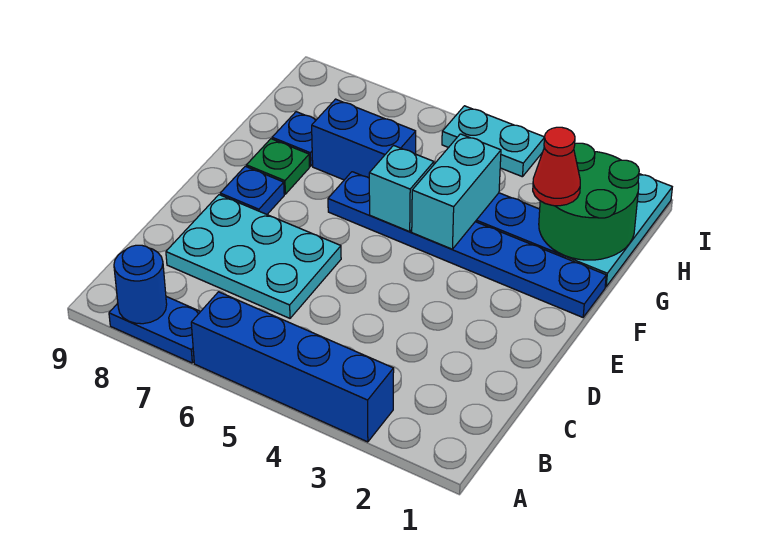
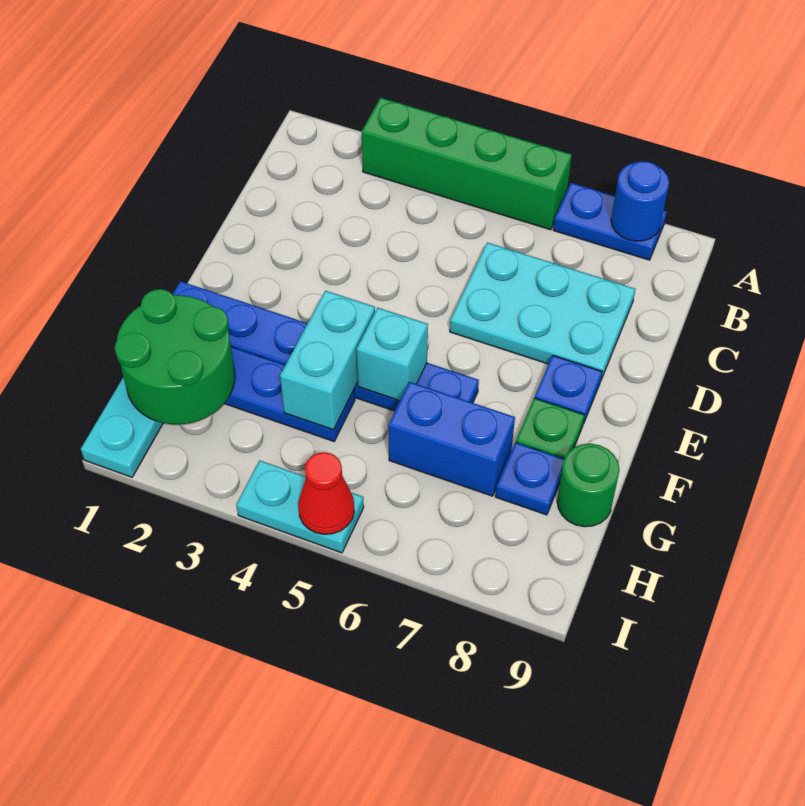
blue brick A3:A6 level 1 -> green brick A3:A6 level 1
red cone G2 level 3 -> red cone I5 level 2
none -> green round brick G9 level 1

